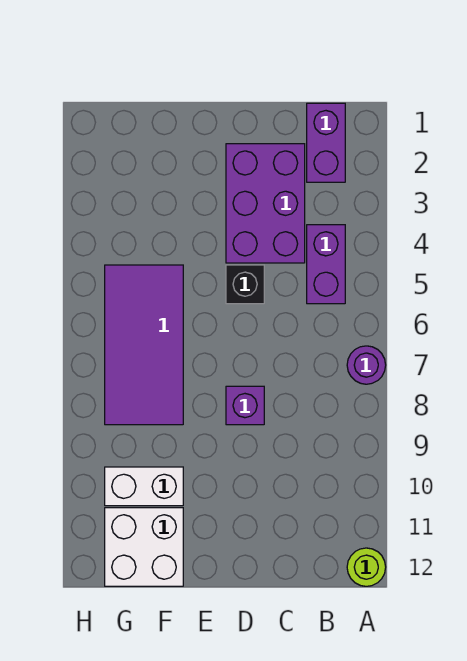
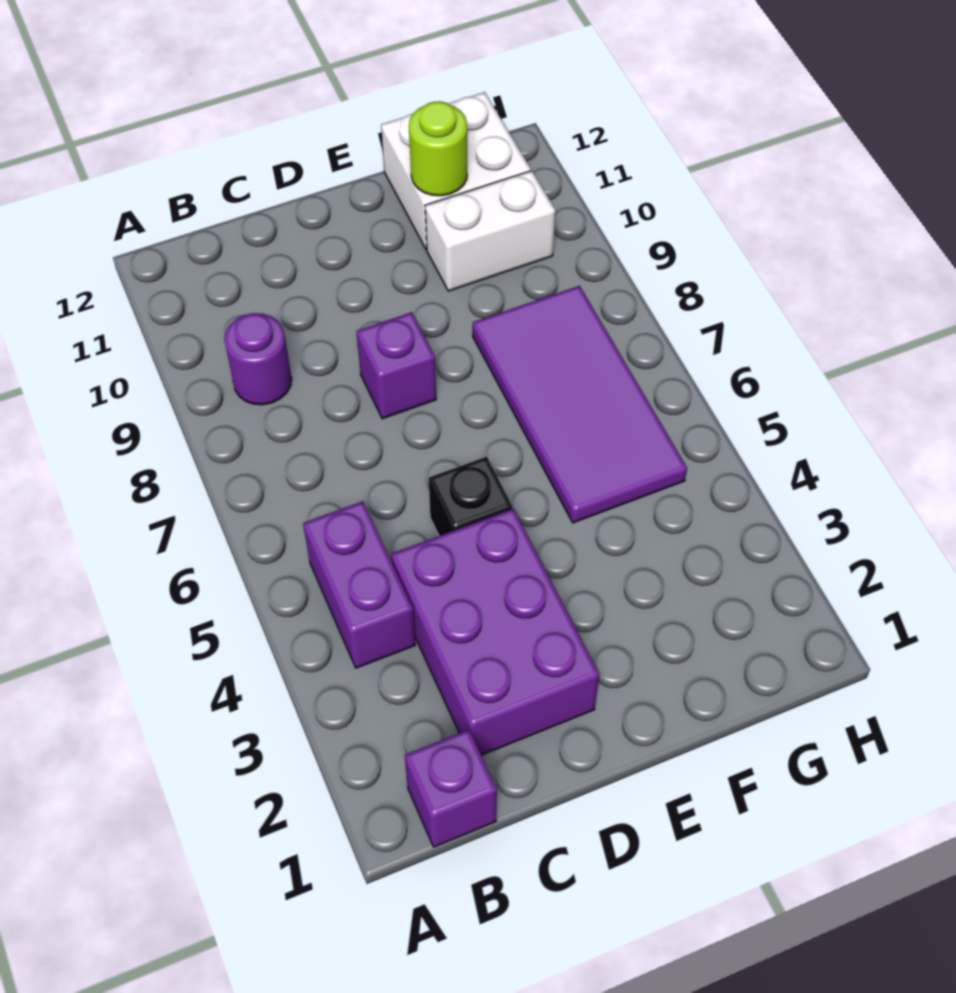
purple round brick A7 level 1 -> purple round brick B9 level 1
lime round brick A12 level 1 -> lime round brick F11 level 2
purple brick B1:B2 level 1 -> purple brick B1 level 1

